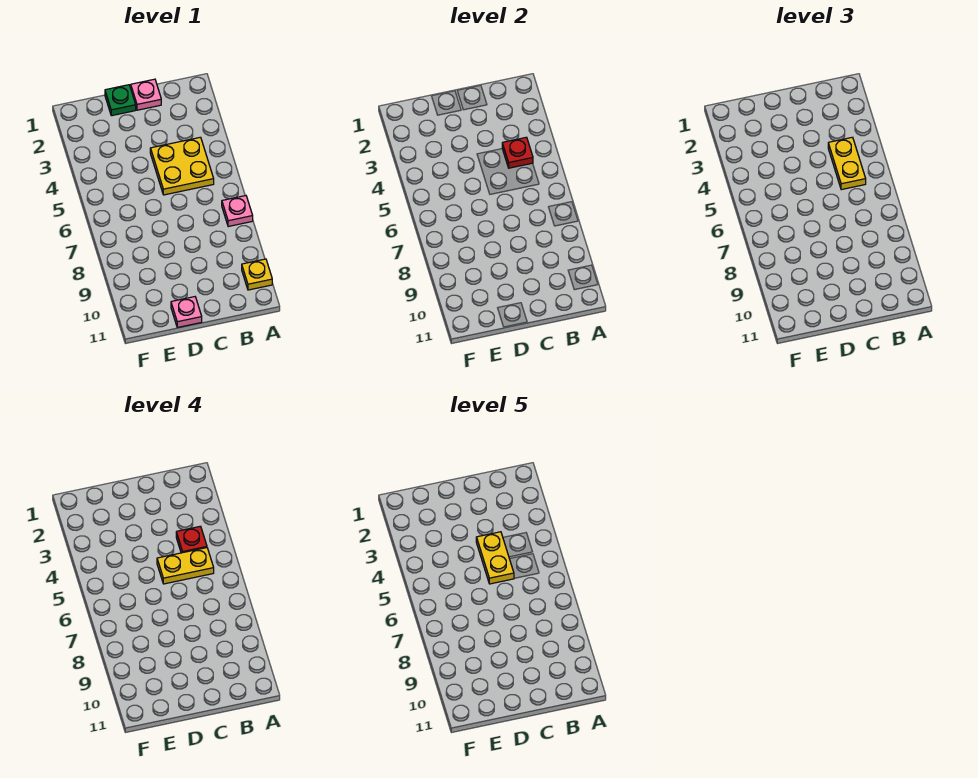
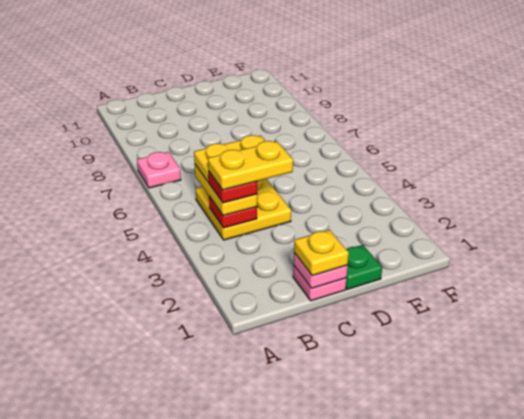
yellow plate A10 level 1 -> yellow plate C1 level 3
yellow plate C4:C5 level 5 -> yellow plate B4:C4 level 5
pink plate D11 level 1 -> pink plate C1 level 2

